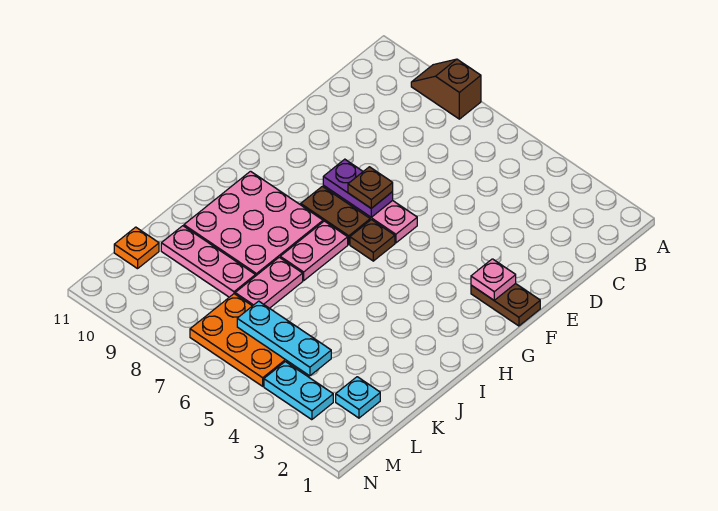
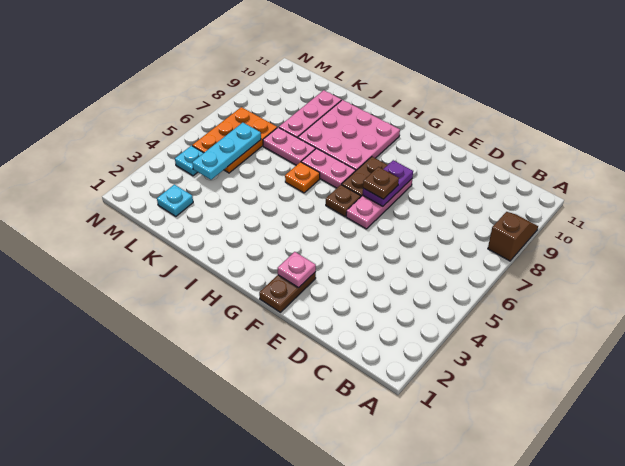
orange plate L11 level 1 -> orange plate I6 level 1
cyan plate M3:M4 level 1 -> cyan plate M4 level 1

